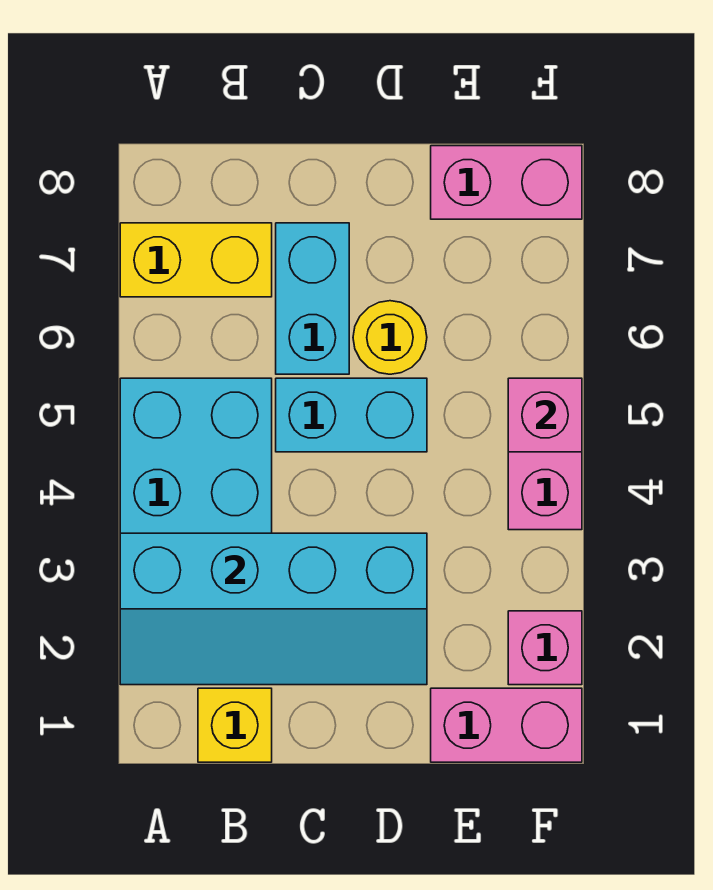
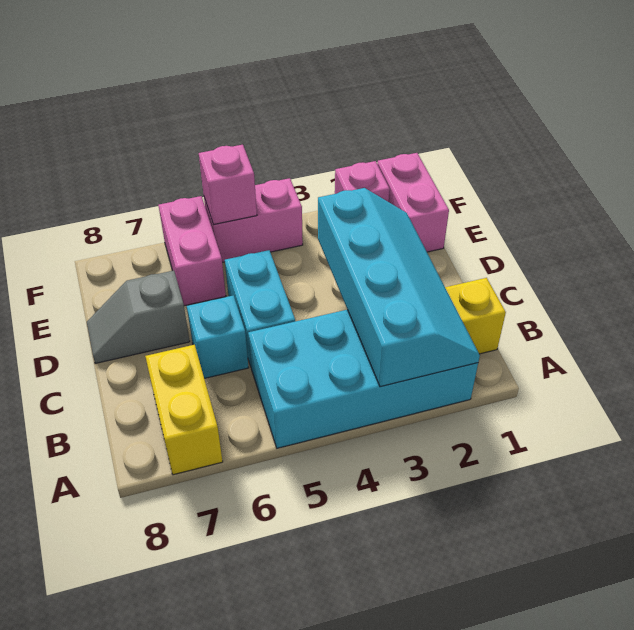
cyan brick C6:C7 level 1 -> cyan brick C6 level 1
yellow round brick D6 level 1 -> none
none -> grey slope D7:D8 level 1 top 7
pink brick E8:F8 level 1 -> pink brick E6:F6 level 1

